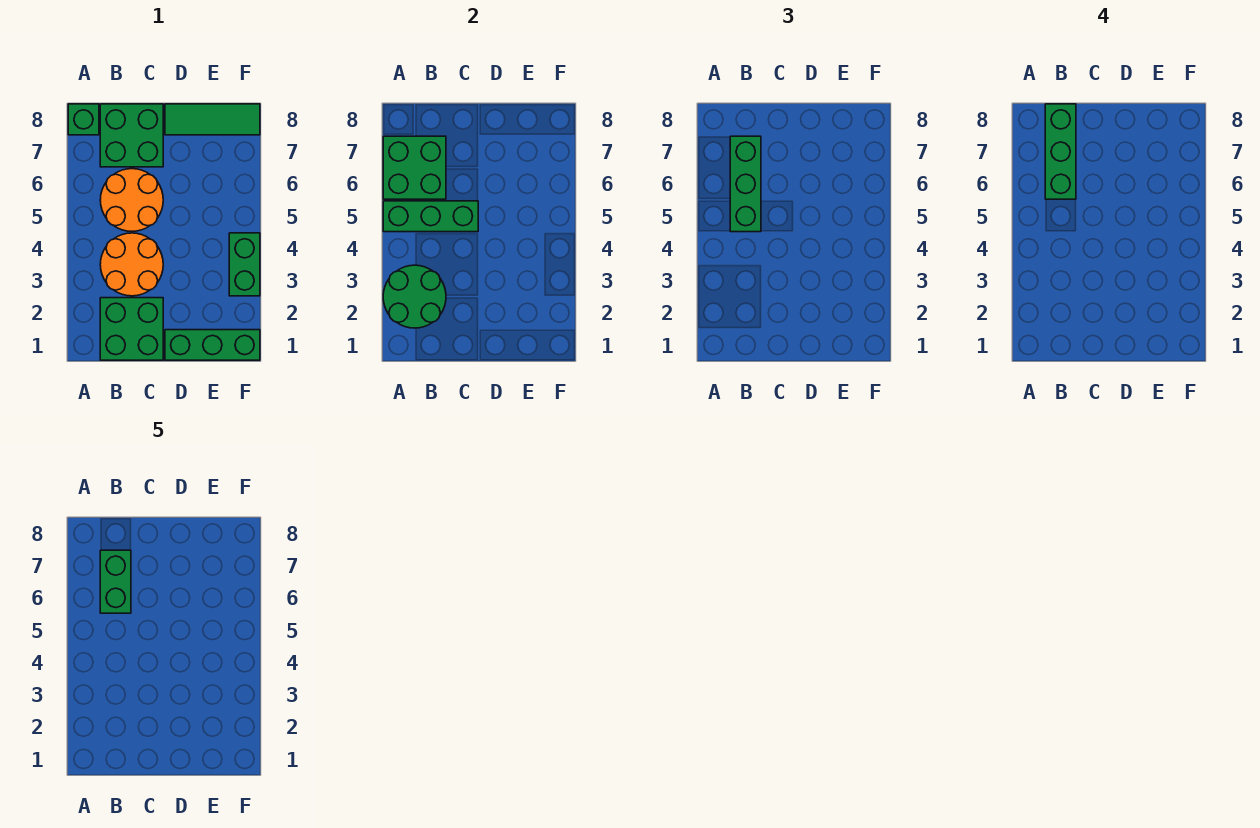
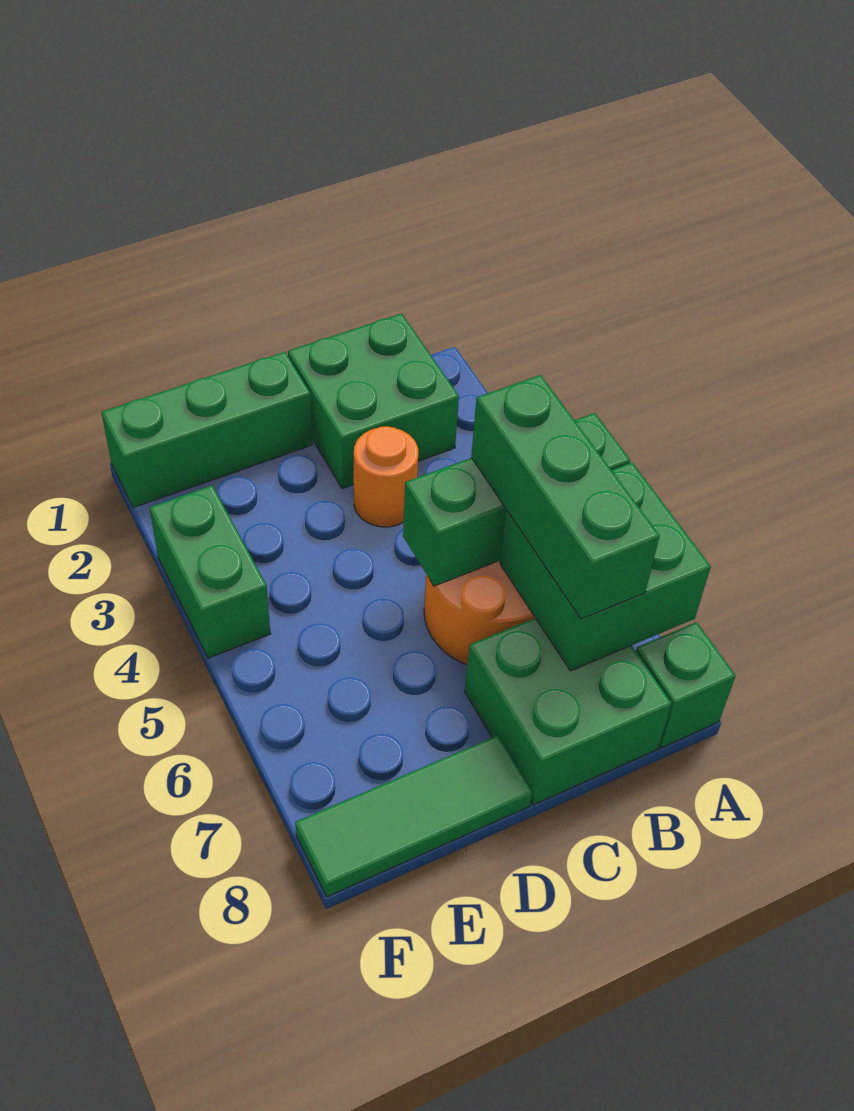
green round brick A2:B3 level 2 -> none
orange round brick B3:C4 level 1 -> orange round brick C3 level 1
green brick B6:B8 level 4 -> none
green brick B6:B7 level 5 -> none

